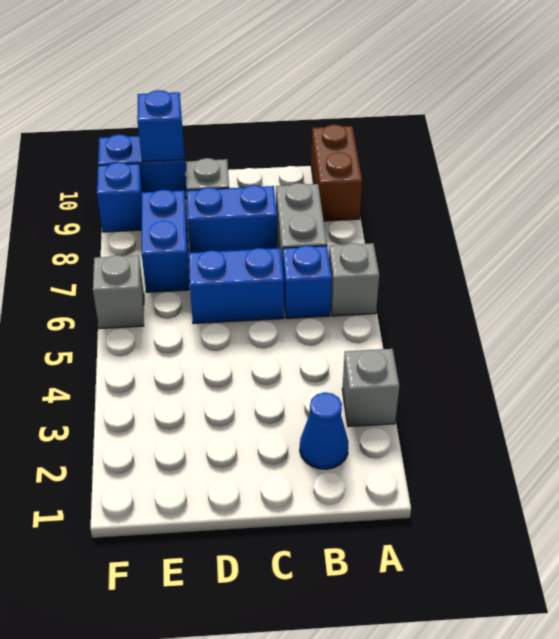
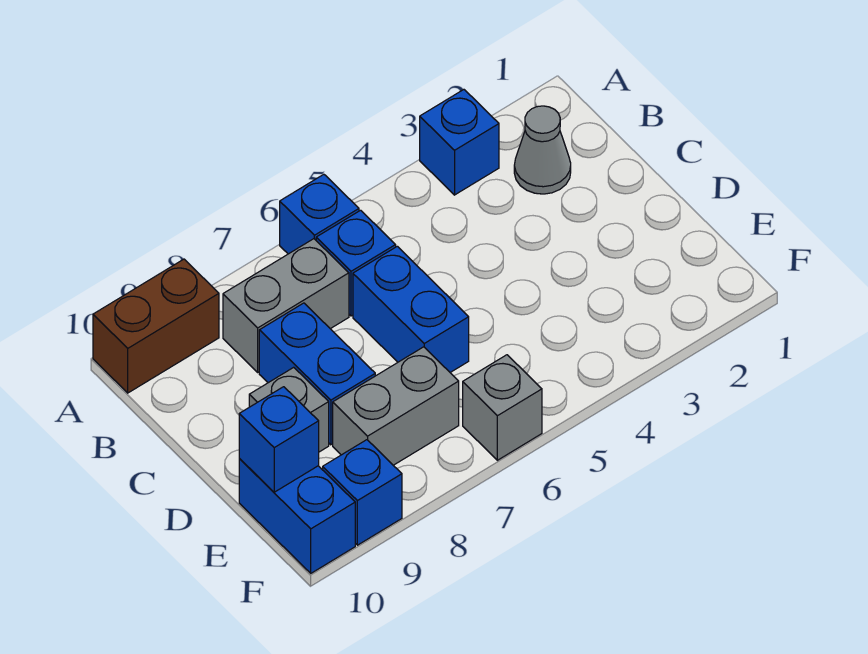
grey brick A3 level 1 -> blue brick A3 level 1
grey brick A6 level 1 -> blue brick A6 level 1
blue cone B2 level 1 -> grey cone B2 level 1
blue brick E7:E8 level 1 -> grey brick E7:E8 level 1

